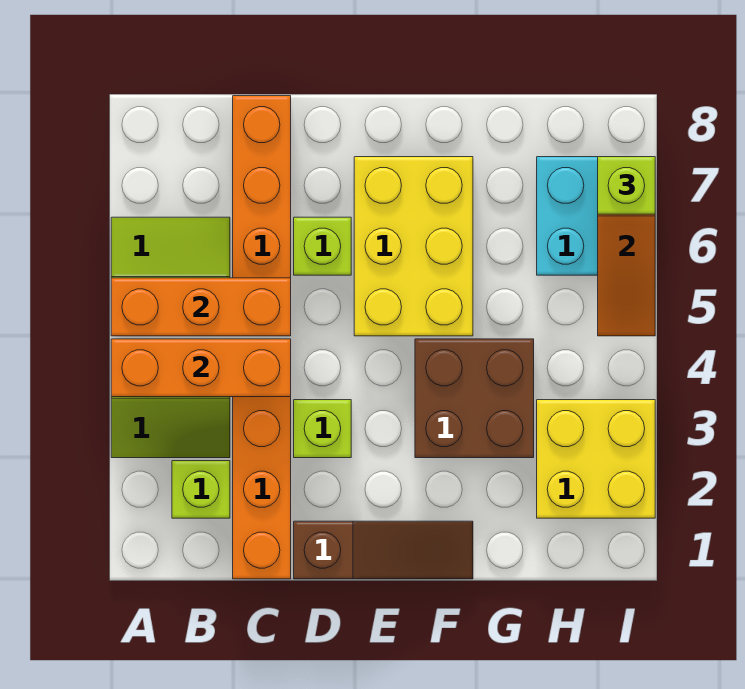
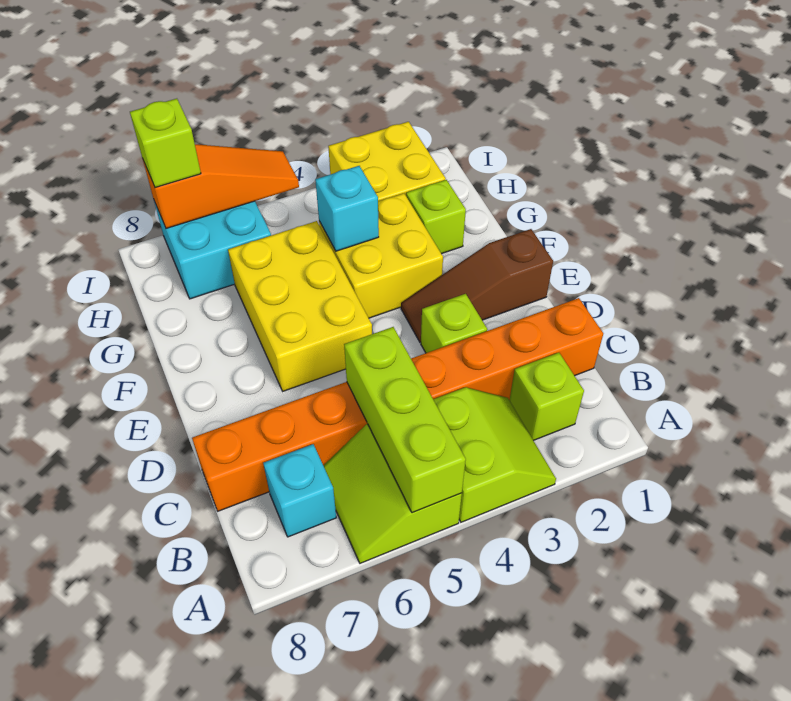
orange brick A4:C4 level 2 -> none
orange brick A5:C5 level 2 -> lime brick A5:C5 level 2
none -> cyan brick B7 level 1
brown slope D1:F1 level 1 top D -> brown slope E1:E3 level 1 top 1
lime brick D6 level 1 -> lime brick G2 level 1
yellow brick E5:F7 level 1 -> yellow brick E5:G6 level 1
brown brick F3:G4 level 1 -> yellow brick F3:G4 level 1
none -> cyan brick G4 level 2

